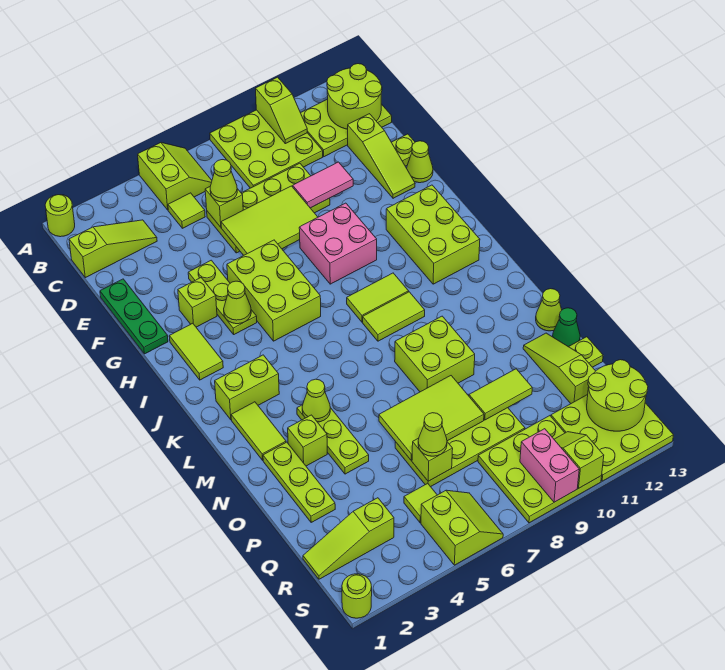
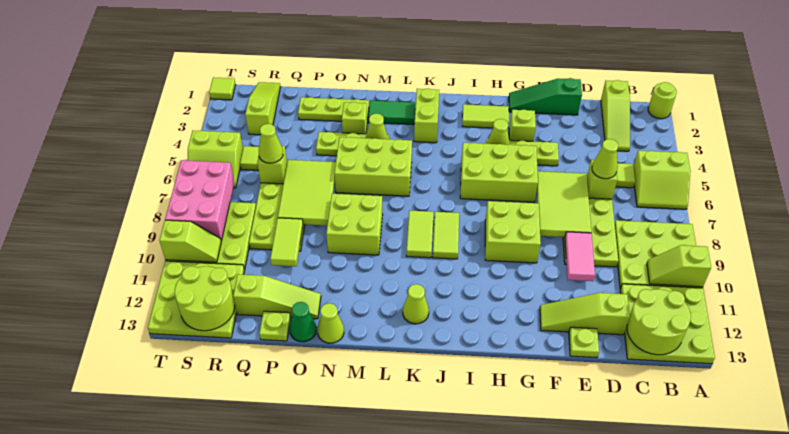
lime plate B11:C13 level 1 -> lime plate A11:C13 level 1
green plate E1:G1 level 1 -> green slope E1:G1 level 1 top E
lime cone F13 level 1 -> lime cone K12 level 1
pink brick G8:H9 level 1 -> lime brick G8:H9 level 1
lime brick H11:J12 level 1 -> lime brick L5:N6 level 1
lime tile L2:M2 level 1 -> green tile L2:M2 level 1
pink brick S9:T9 level 2 -> pink brick S7:T9 level 2
lime round brick T1 level 1 -> lime tile T1 level 1

